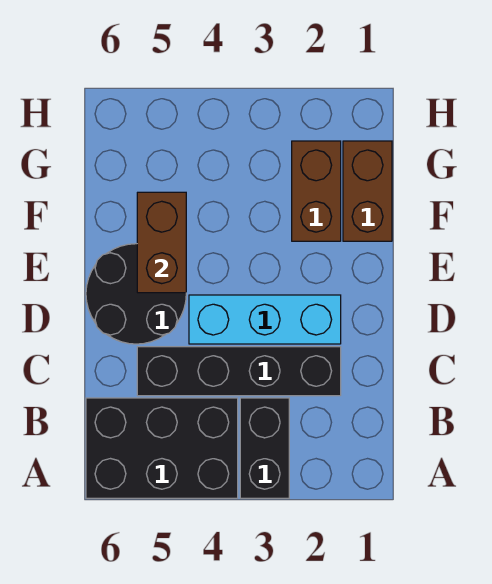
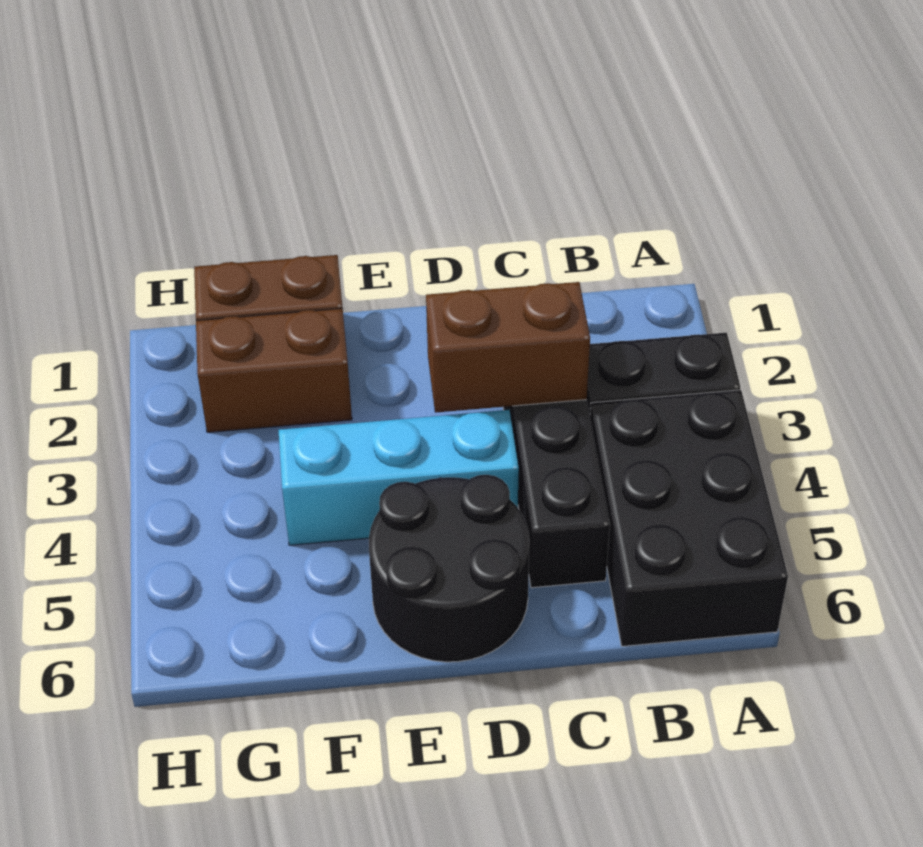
cyan brick D2:D4 level 1 -> cyan brick D4:F4 level 1
brown brick E5:F5 level 2 -> brown brick C3:D3 level 2

